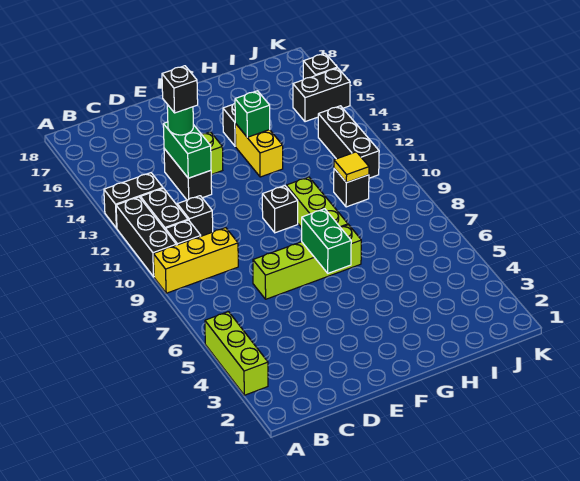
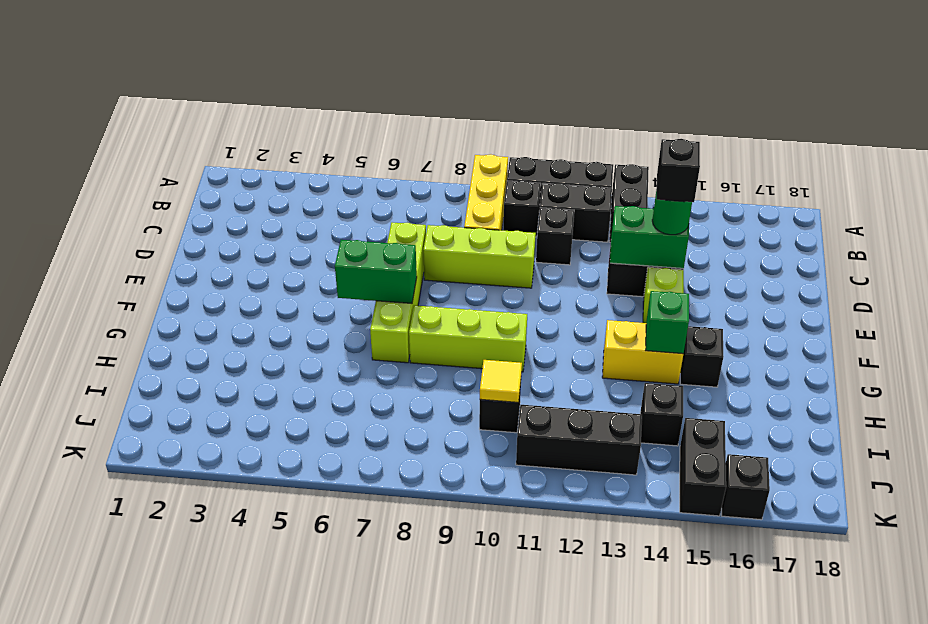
lime brick A3:A5 level 1 -> lime brick D8:D10 level 1
black brick F10 level 1 -> black brick I14 level 1

